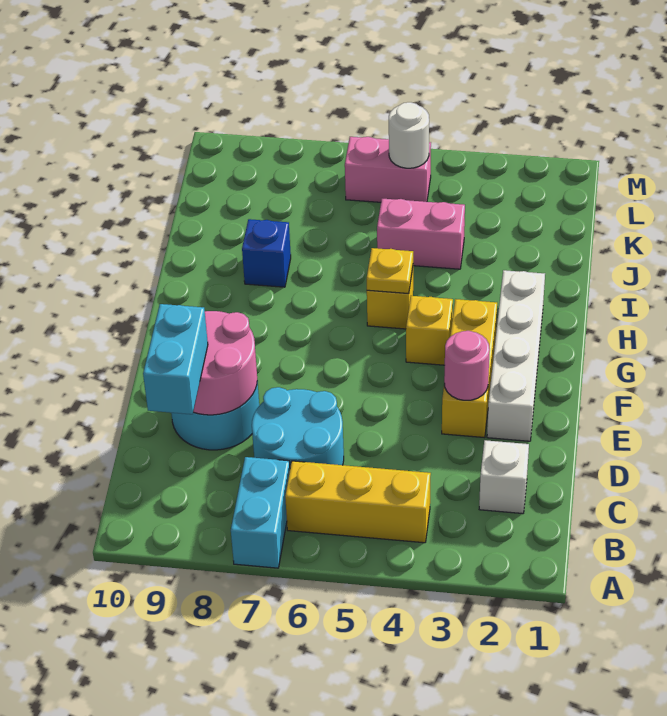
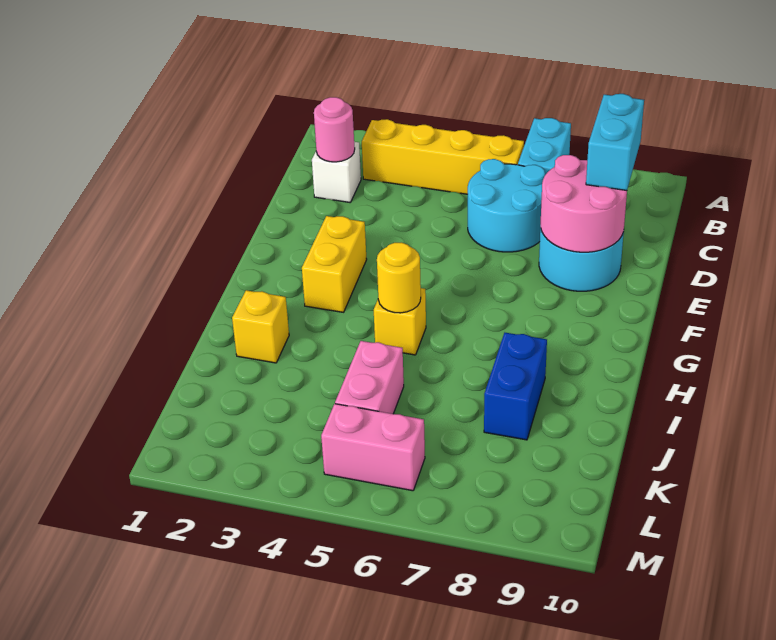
yellow brick B4:B6 level 1 -> yellow brick B3:B6 level 1
white brick E2:H2 level 1 -> none
yellow brick E3:G3 level 1 -> yellow brick F3:G3 level 1
pink round brick E3 level 2 -> pink round brick C2 level 2
yellow brick G4 level 1 -> yellow brick I2 level 1
yellow plate H5 level 2 -> yellow round brick H5 level 2
blue brick I8 level 1 -> blue brick I8:J8 level 1
pink brick J4:J5 level 1 -> pink brick J5:K5 level 1
white round brick L5 level 2 -> none

